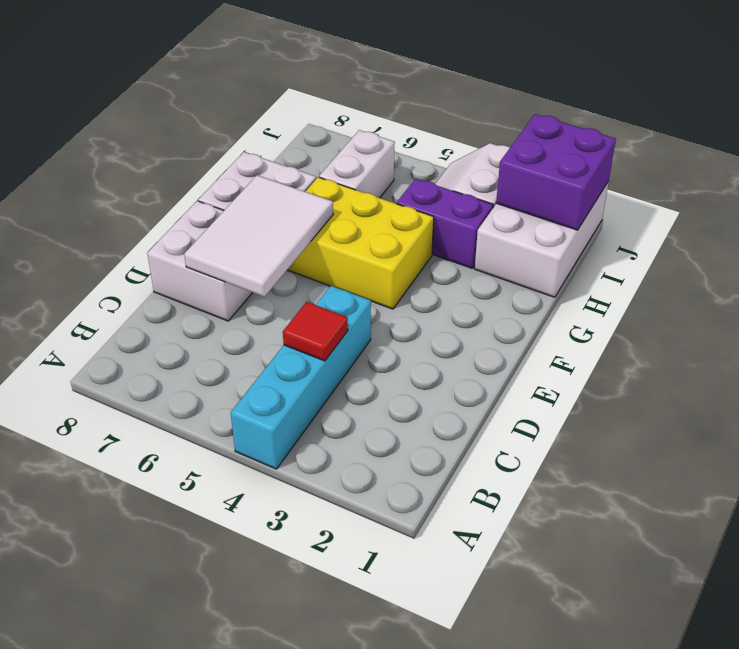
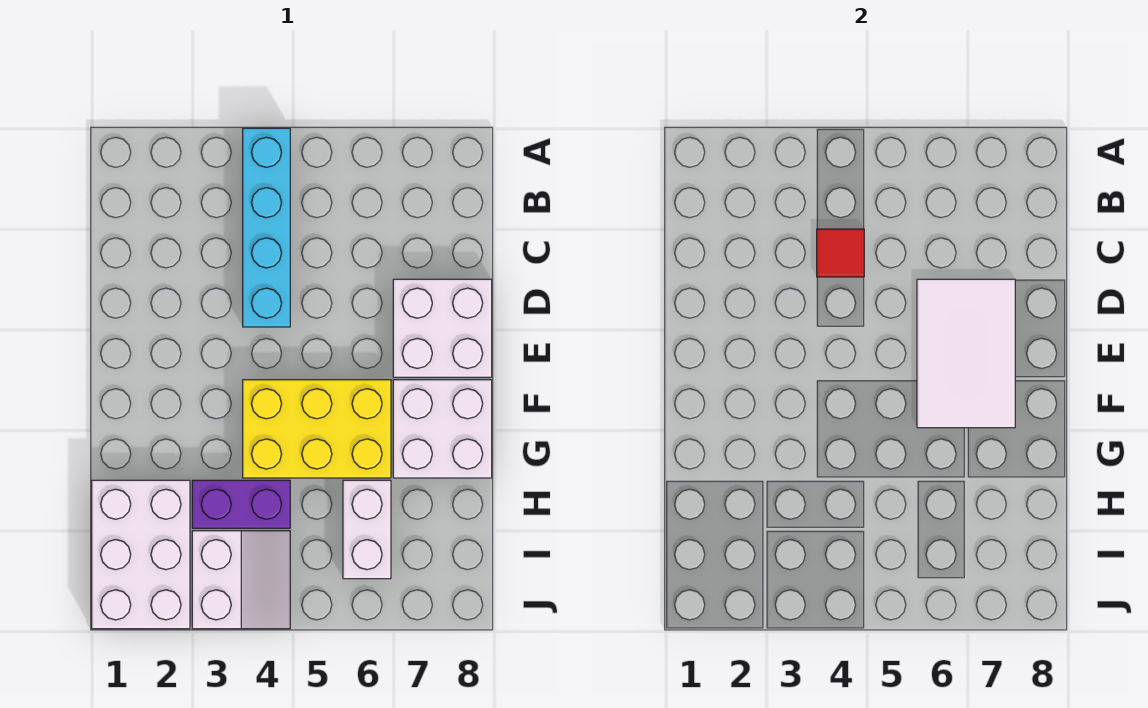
purple brick I1:J2 level 2 -> none

